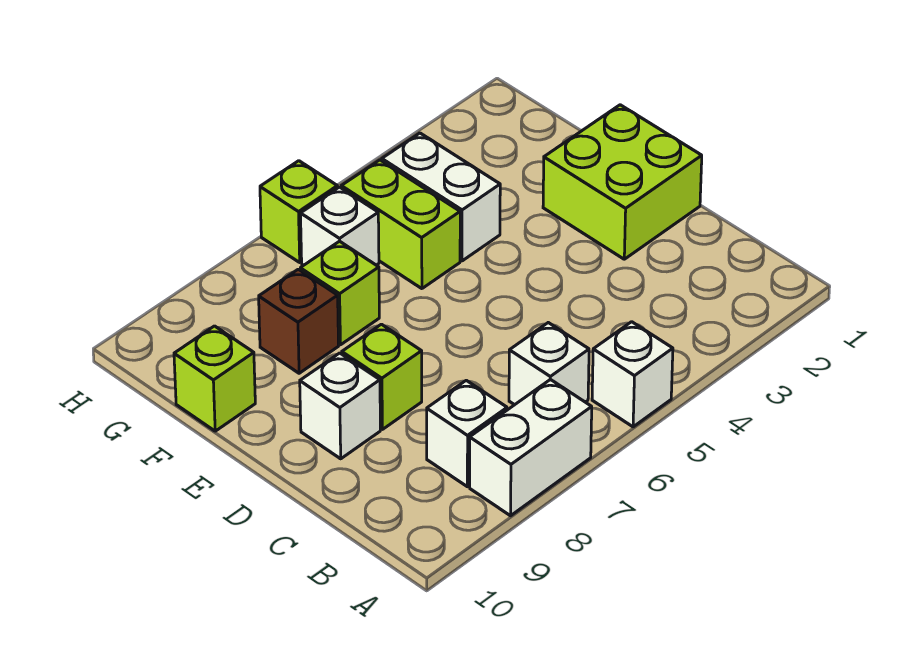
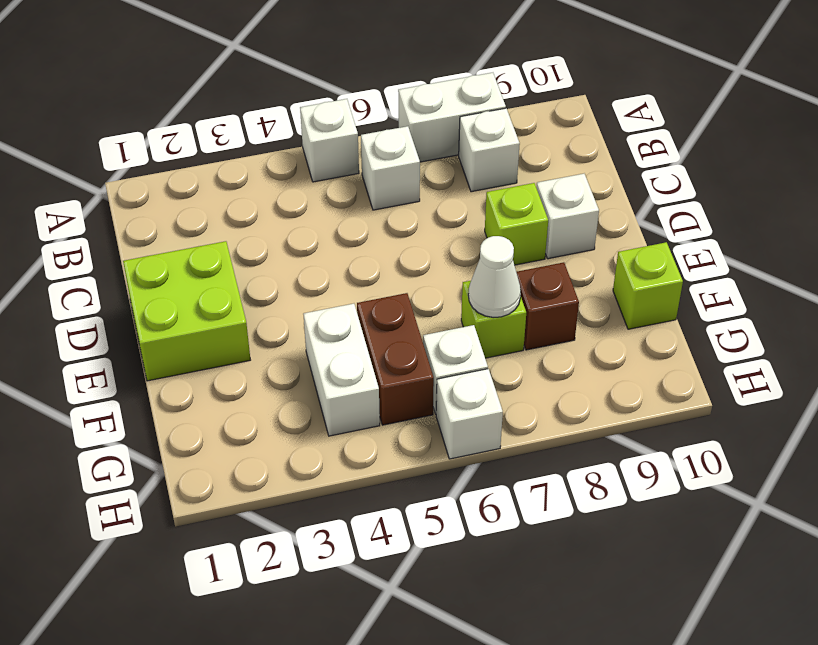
lime brick F5:G5 level 1 -> brown brick F5:G5 level 1
none -> white cone F7 level 2
lime brick H6 level 1 -> white brick H6 level 1

